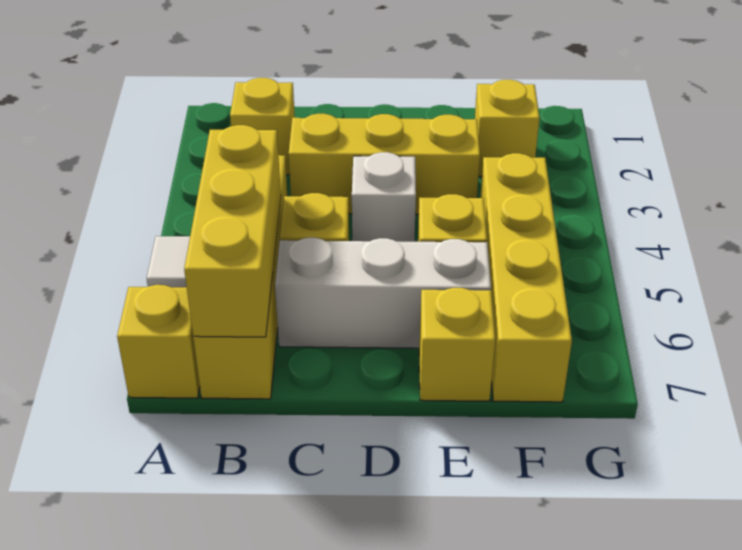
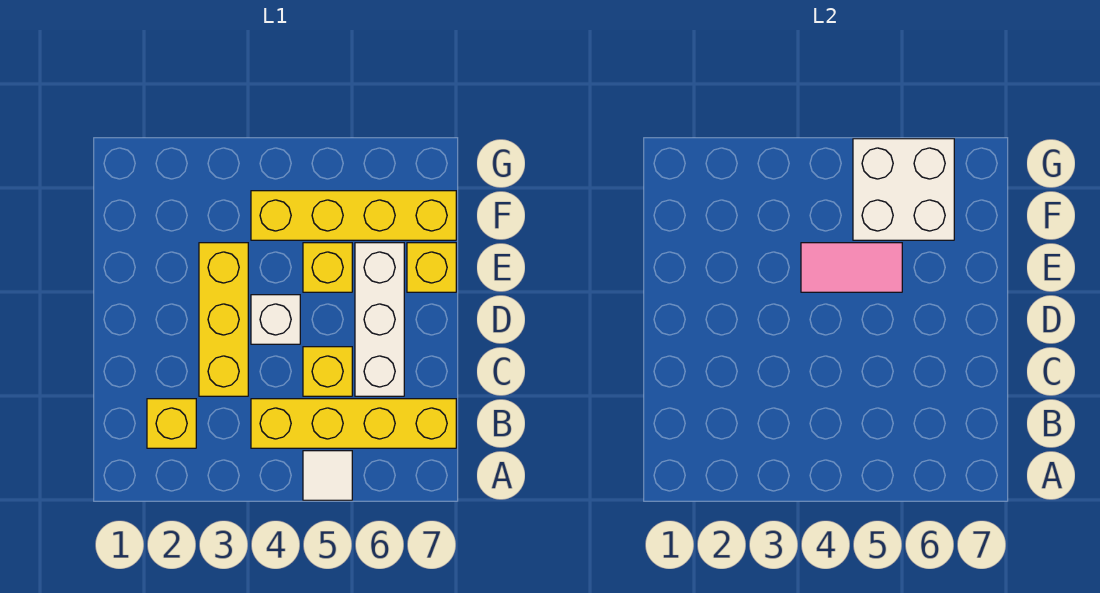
yellow brick A7 level 1 -> none
yellow brick B5:B7 level 2 -> none
none -> pink tile E4:E5 level 2
yellow brick F2 level 1 -> none
none -> white brick F5:G6 level 2

